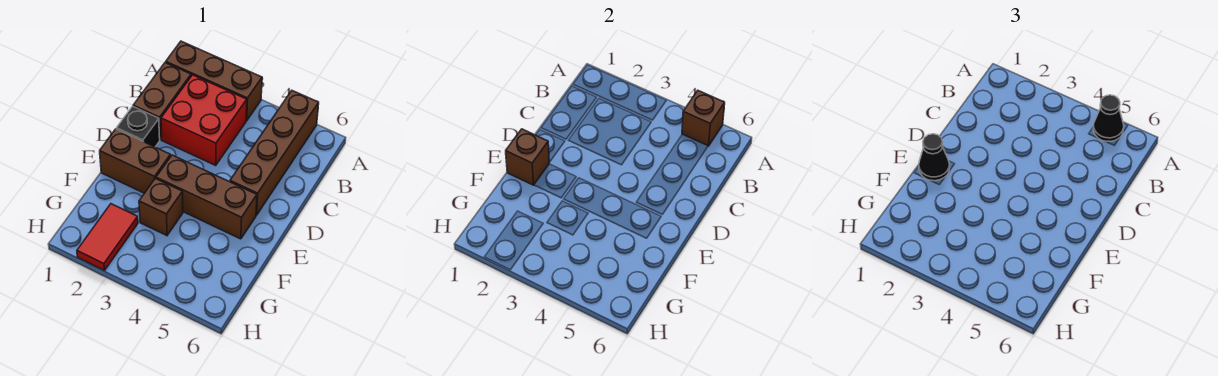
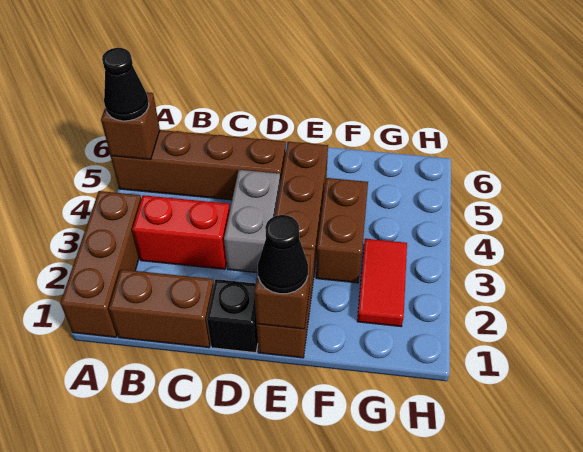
red brick B2:C3 level 1 -> red brick B3:C3 level 1
none -> grey brick D3:D4 level 1
brown brick F3 level 1 -> brown brick F3:F4 level 1
red tile G2:H2 level 1 -> red tile G2:G3 level 1

